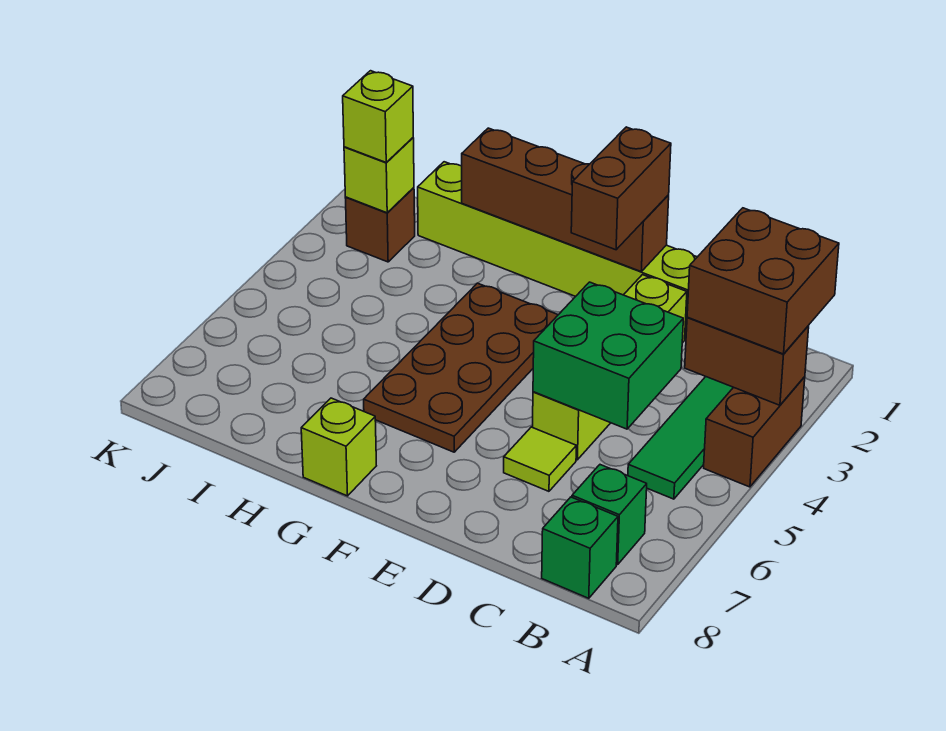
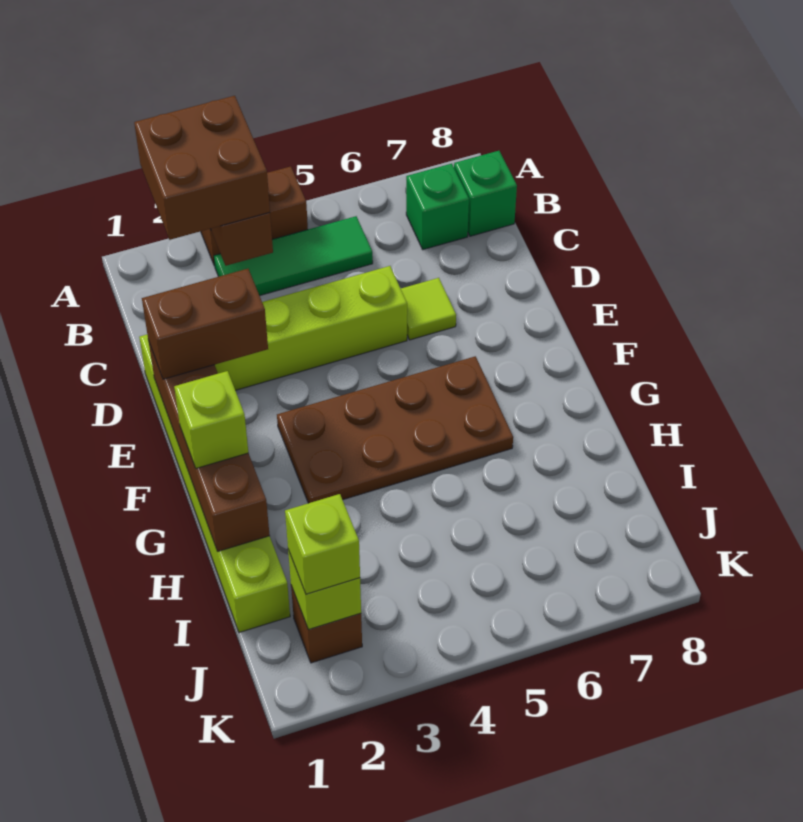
green brick C4:D5 level 2 -> none
lime brick G8 level 1 -> lime brick G1 level 3

